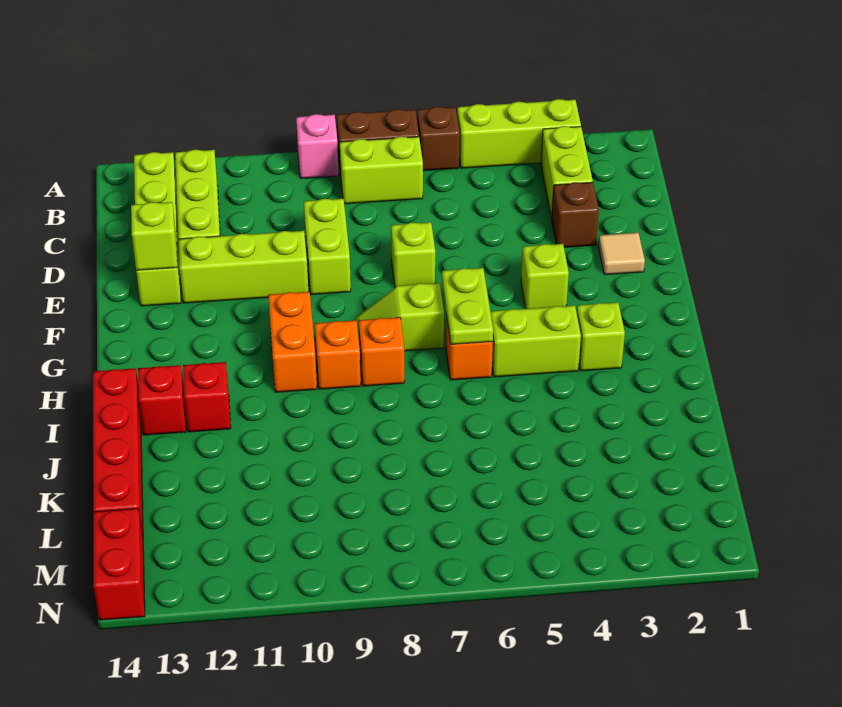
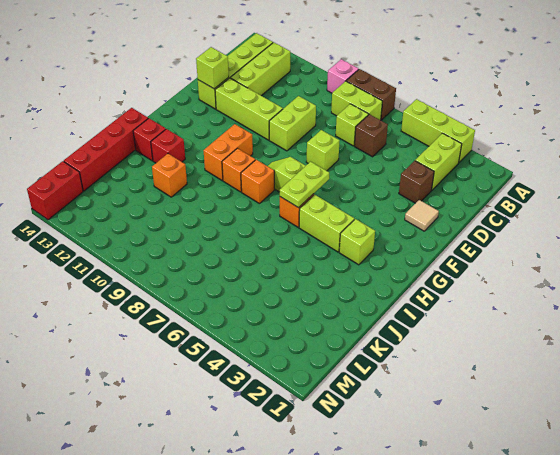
brown brick A6 level 1 -> brown brick C6 level 1
lime brick F4 level 1 -> lime brick C7 level 1
none -> orange brick J11 level 1

